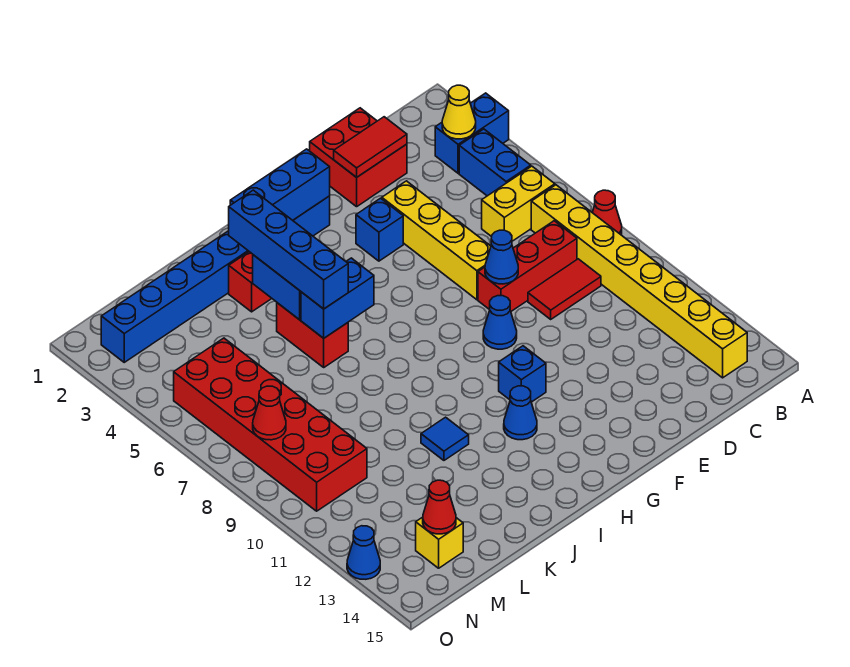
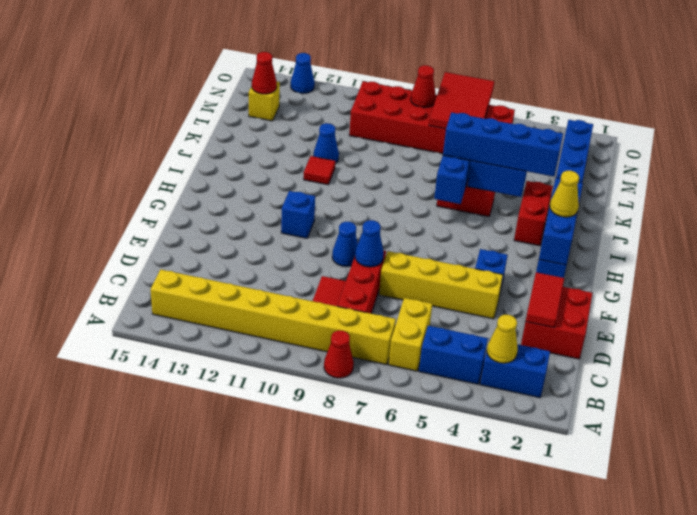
blue brick A3:B3 level 1 -> blue brick B2:B3 level 1
none -> yellow cone H2 level 3
blue cone H12 level 1 -> blue cone K11 level 1
blue tile J11 level 1 -> red tile J11 level 1
none -> red tile M6:O7 level 2

